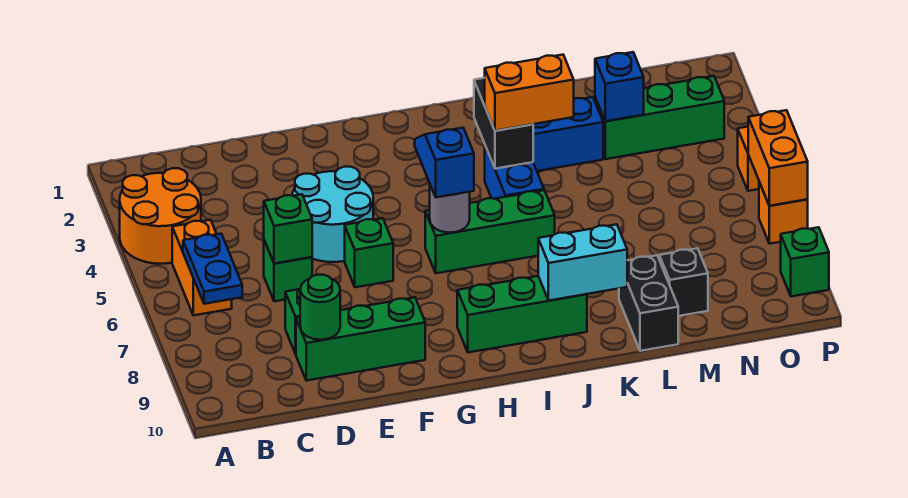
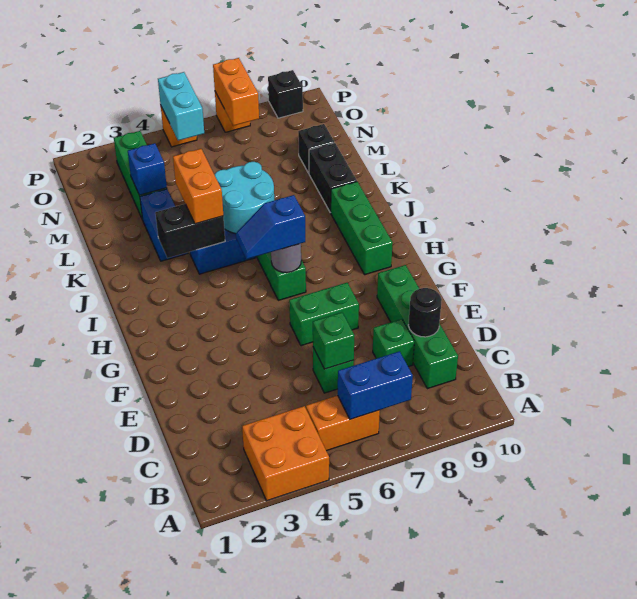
orange round brick A3:B4 level 1 -> orange brick A3:B4 level 1
blue plate B6:B7 level 2 -> blue brick B6:B7 level 2
green brick D9:F9 level 1 -> green brick C9:F9 level 1
green round brick D9 level 2 -> black round brick D9 level 2
cyan round brick E4:F5 level 1 -> cyan round brick J5:K6 level 2
green brick F6 level 1 -> green brick F6:F7 level 1
cyan brick J9:K9 level 2 -> cyan brick O5:P5 level 2
black brick L9:L10 level 1 -> black brick K9:L9 level 1
orange brick P6:P7 level 2 -> orange brick O7:P7 level 2
green brick P9 level 1 -> black brick P9 level 1

